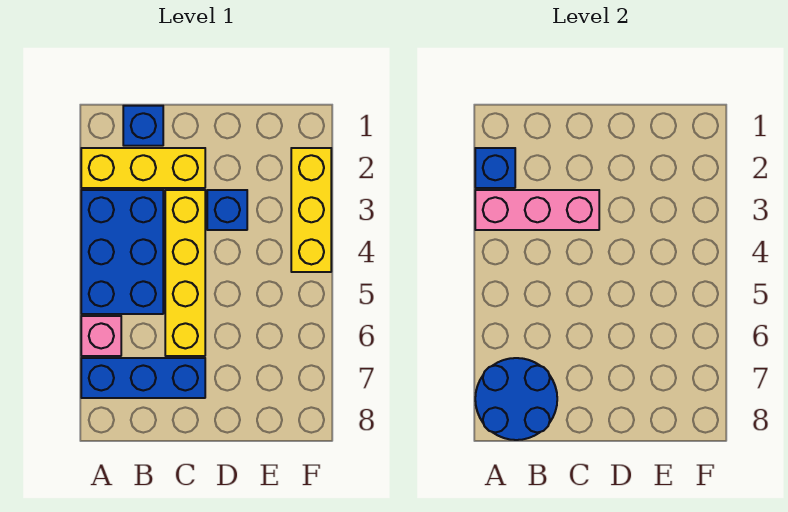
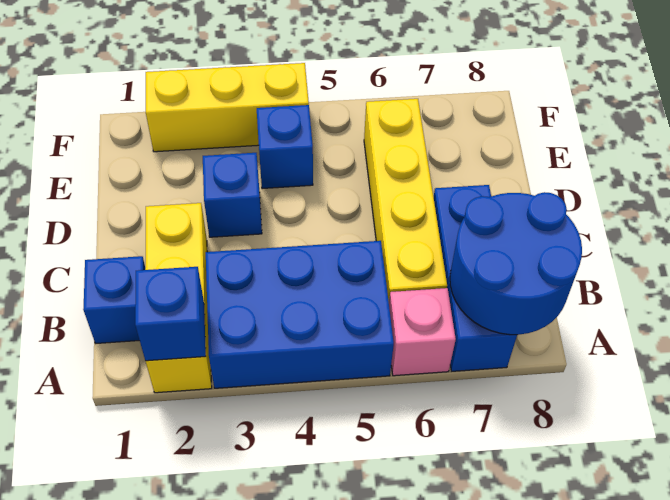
pink brick A3:C3 level 2 -> none
yellow brick C3:C6 level 1 -> yellow brick B6:E6 level 1
none -> blue brick E4 level 1

